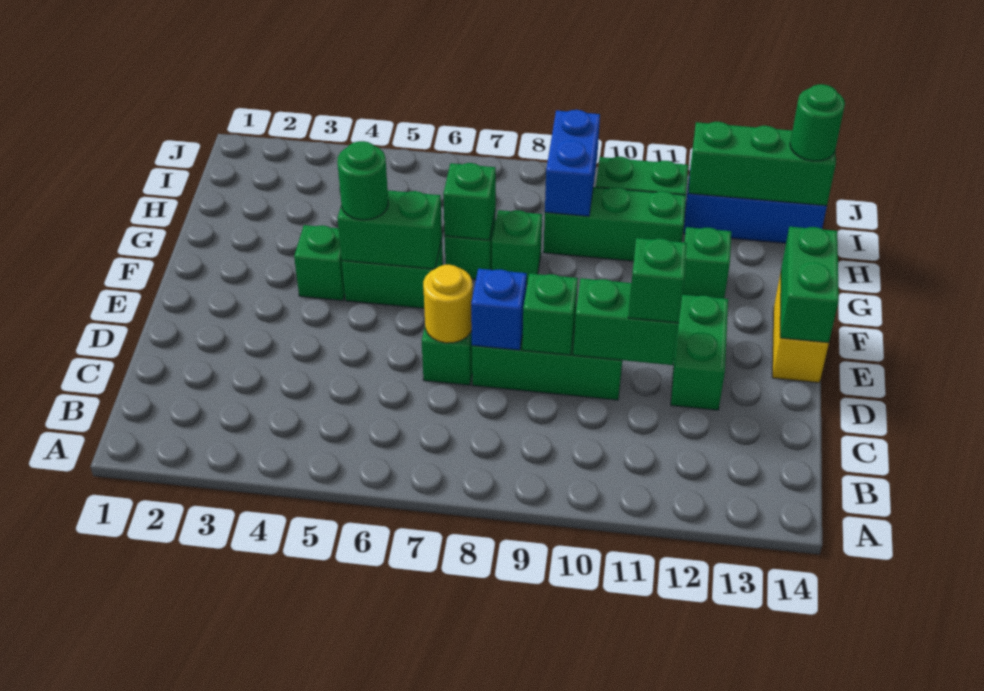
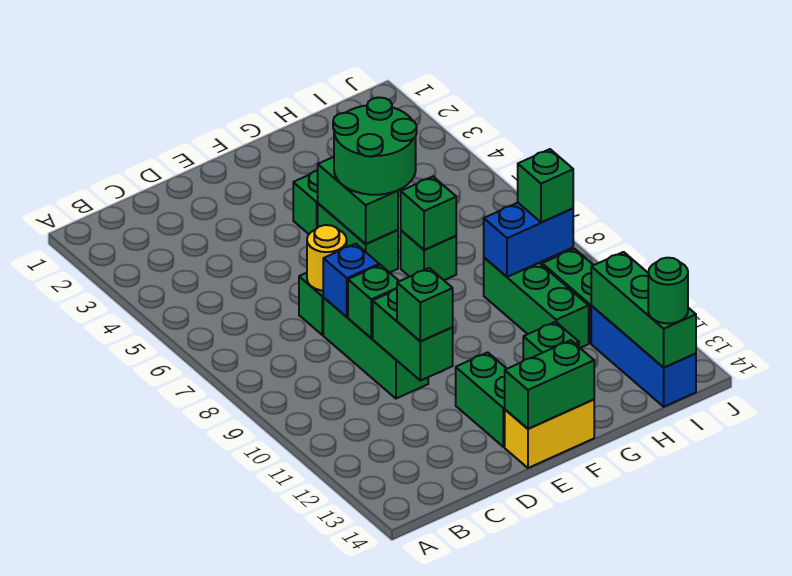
green brick D12:E12 level 1 -> green brick E12:E13 level 1
green round brick F5 level 3 -> green round brick F5:G6 level 3
green brick G8 level 1 -> green brick I9 level 3

